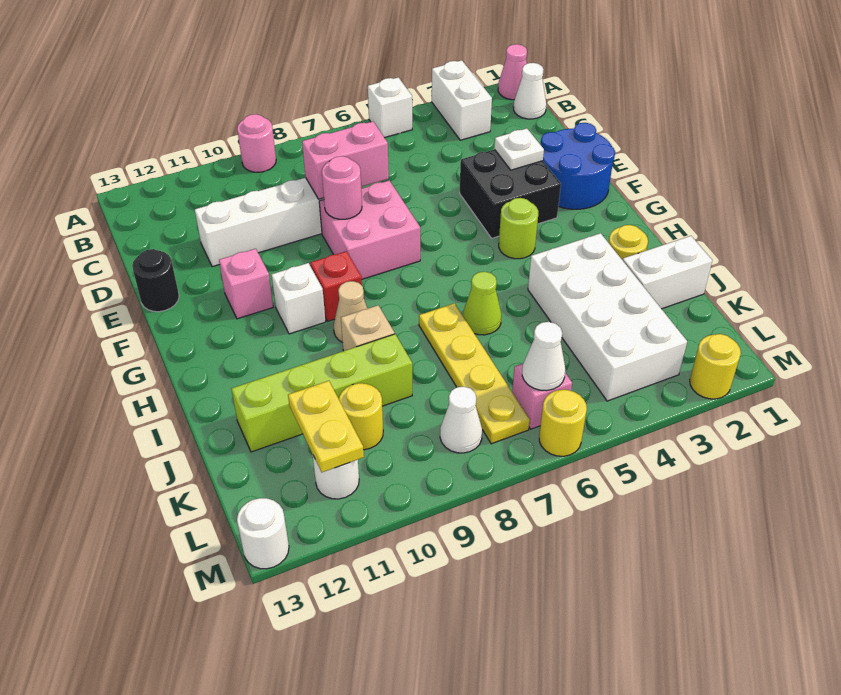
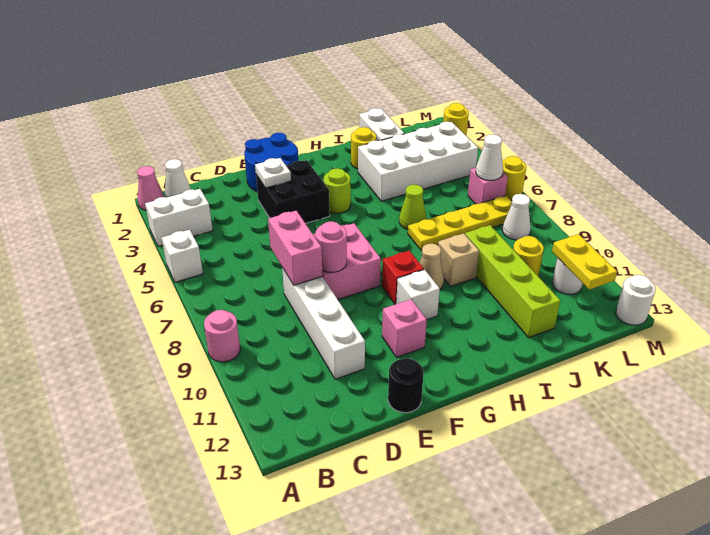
yellow plate K11:L11 level 2 -> yellow plate L11:L12 level 2

